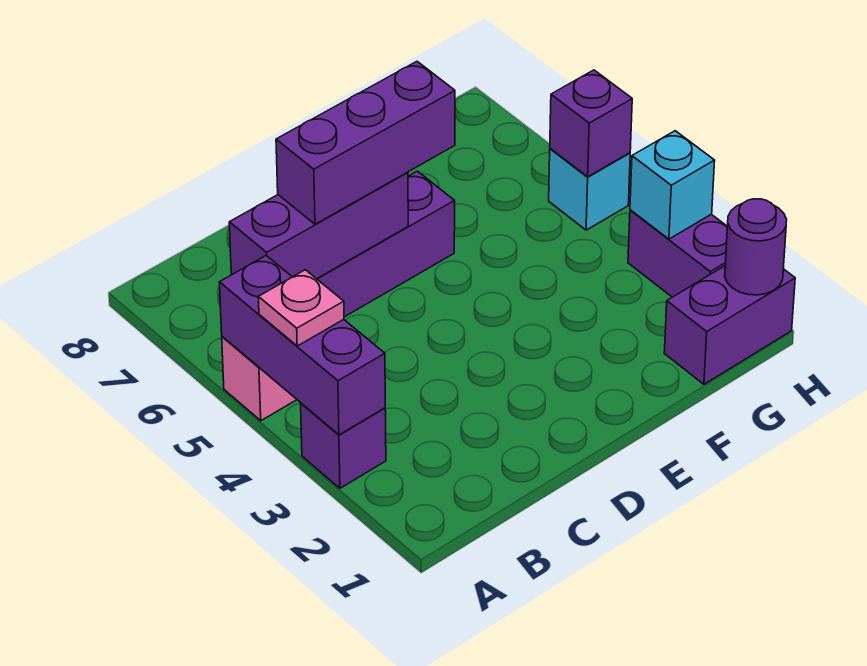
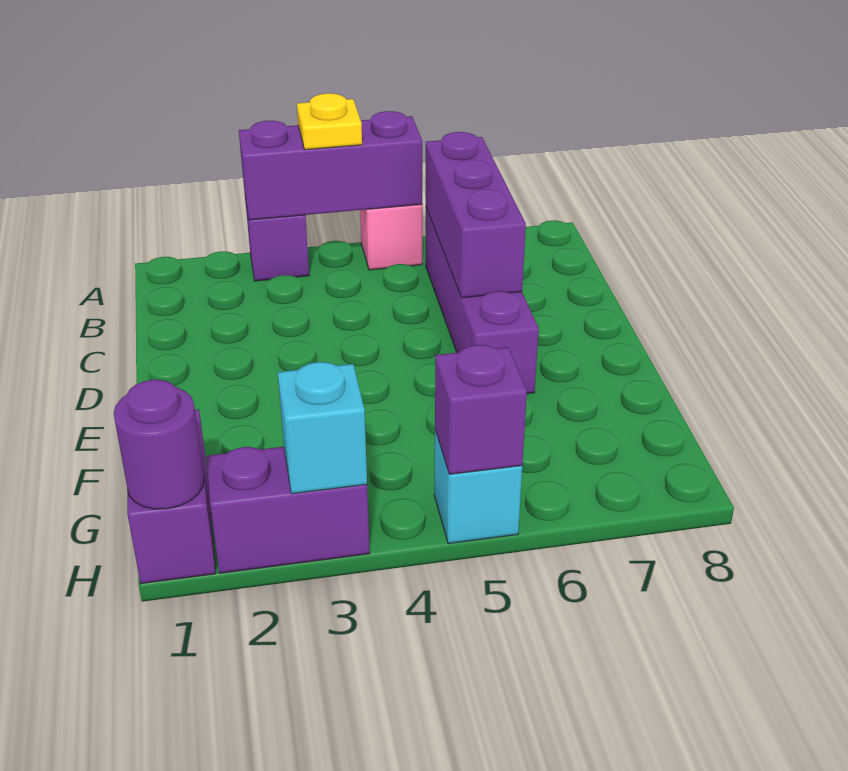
pink plate A4 level 3 -> yellow plate A4 level 3
purple brick C6:E6 level 3 -> none

